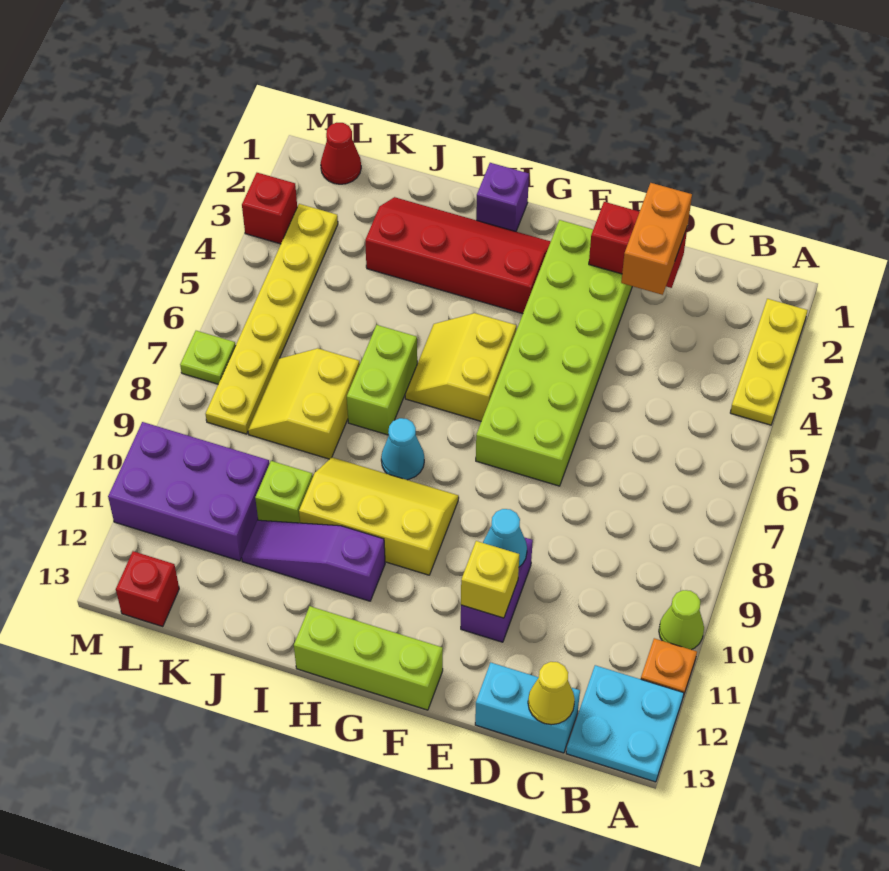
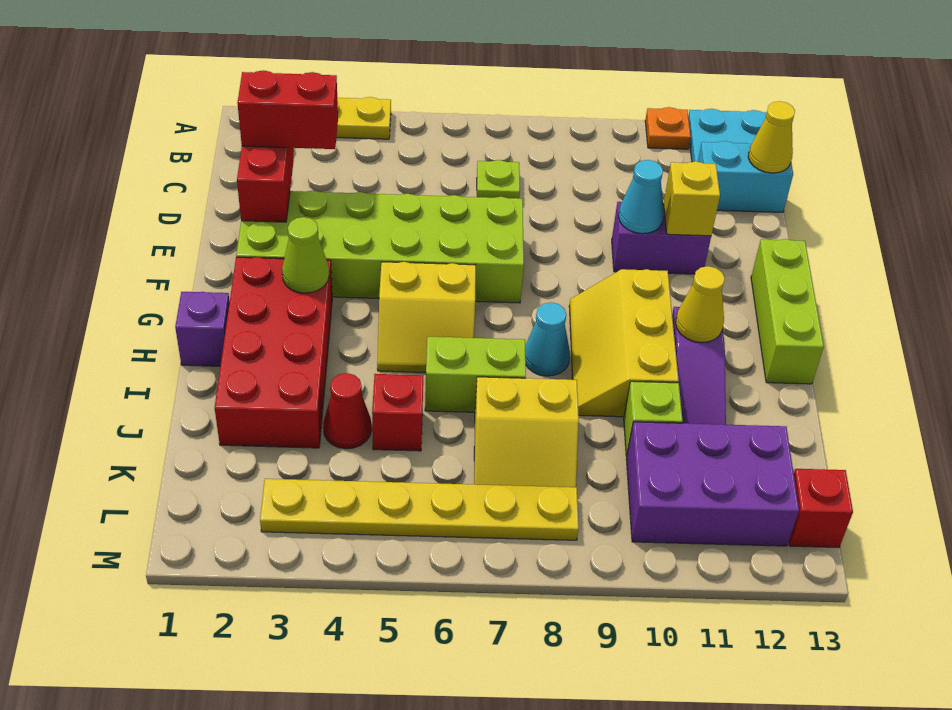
lime cone A10 level 1 -> lime cone G3 level 2
cyan brick C13:D13 level 1 -> cyan brick C12:C13 level 1
orange brick D2:D3 level 3 -> red brick D2:D3 level 3
red slope G2:J3 level 1 top 3 -> red brick G2:J3 level 1
none -> yellow cone H11 level 2
purple brick K10:M11 level 1 -> purple brick K10:L12 level 1
red cone L1 level 1 -> red cone J4 level 1
red brick M3 level 1 -> red brick J5 level 1
lime plate M7 level 1 -> lime plate C7 level 1

